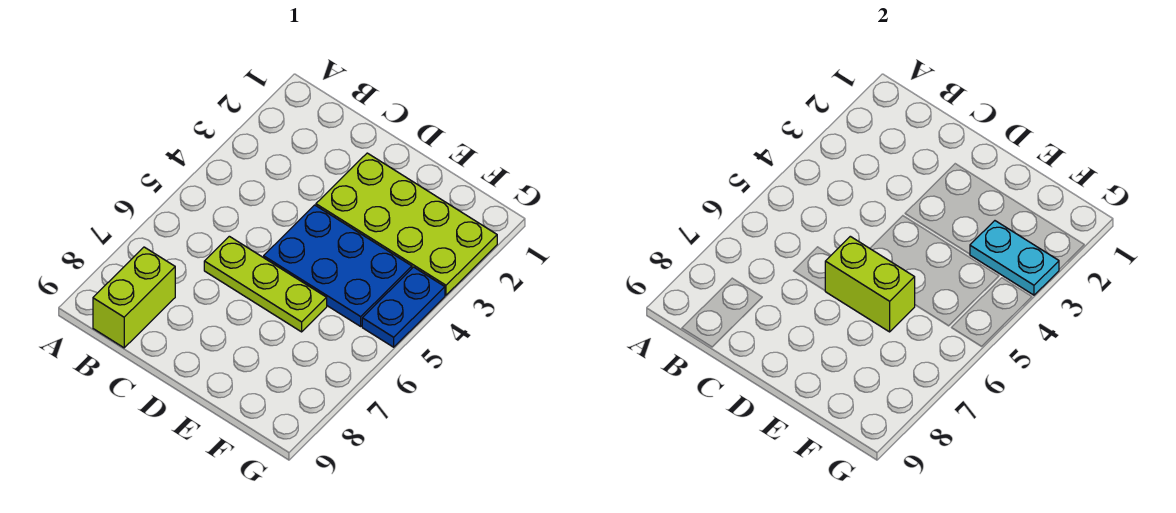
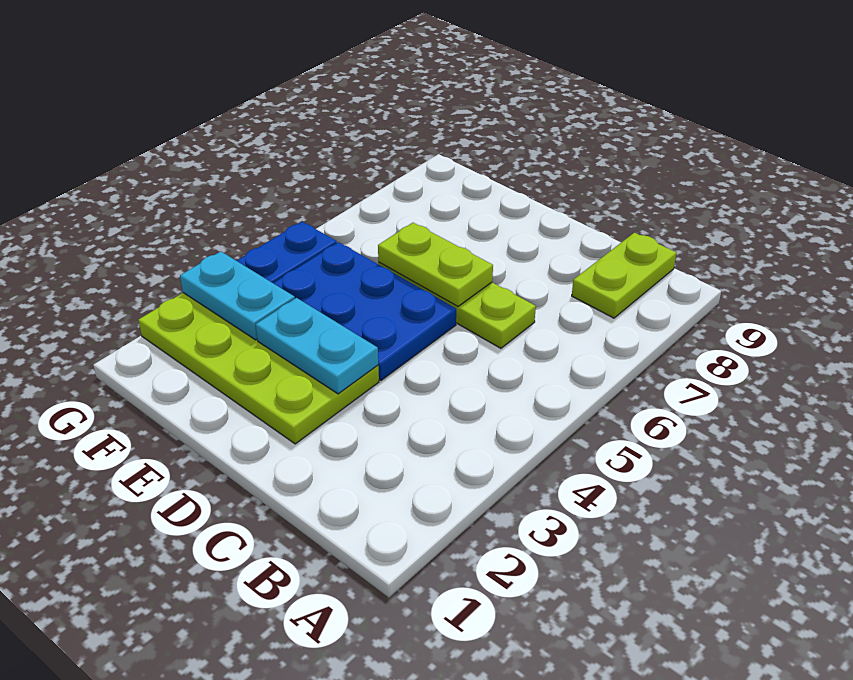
lime brick B8:B9 level 1 -> lime plate B8:B9 level 1
none -> cyan plate D3:E3 level 2
lime brick D6:E6 level 2 -> lime plate D6:E6 level 2

